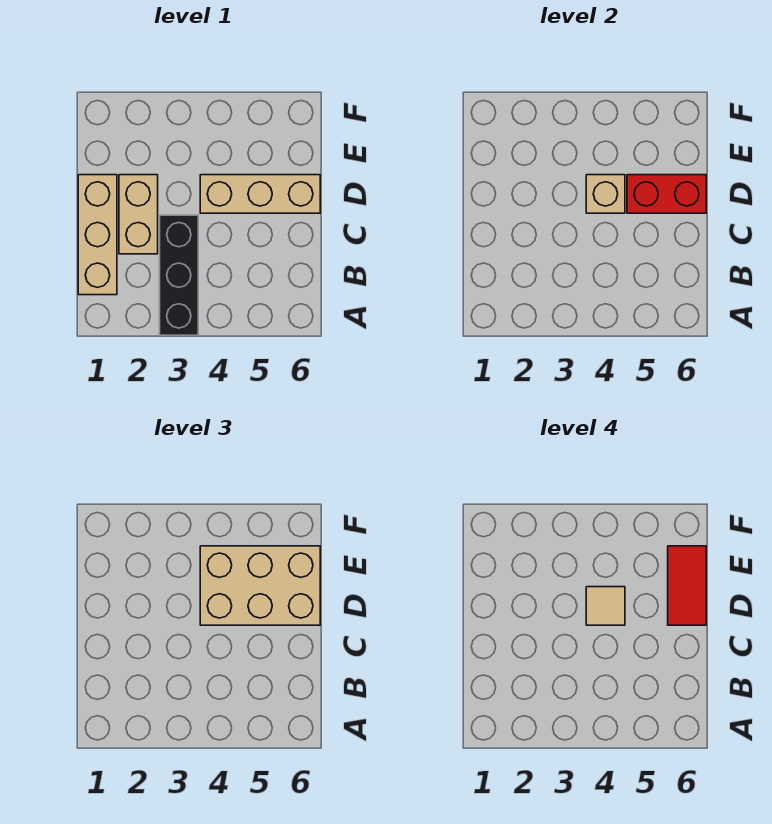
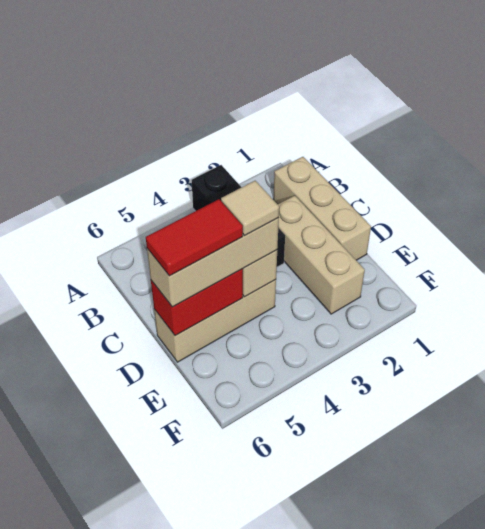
tan brick C2:D2 level 1 -> tan brick C2:E2 level 1
tan brick D4:E6 level 3 -> tan brick D4:D6 level 3
red tile D6:E6 level 4 -> red tile D5:D6 level 4

